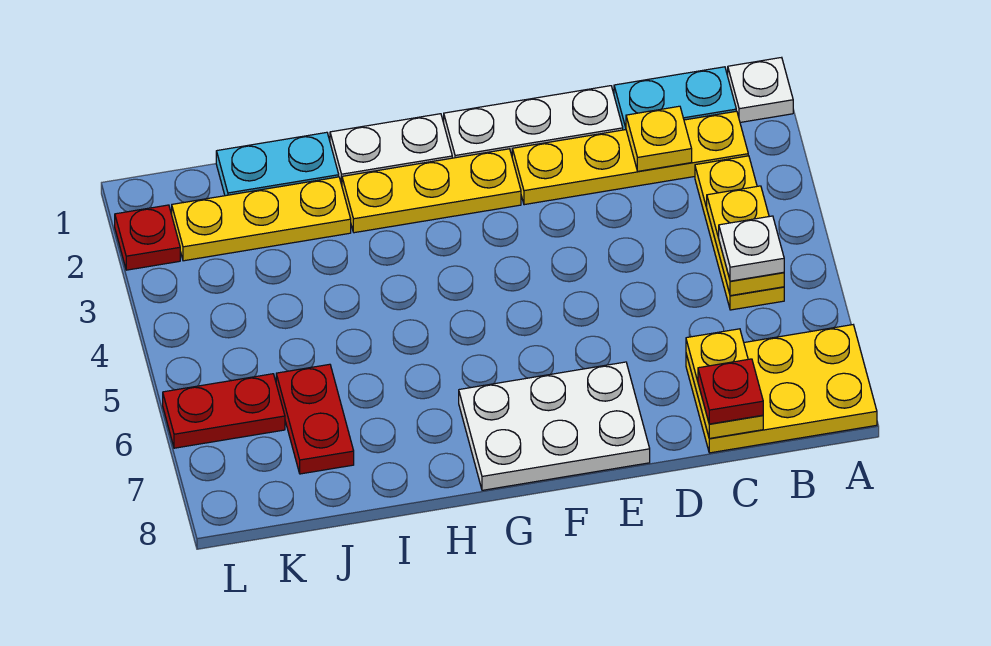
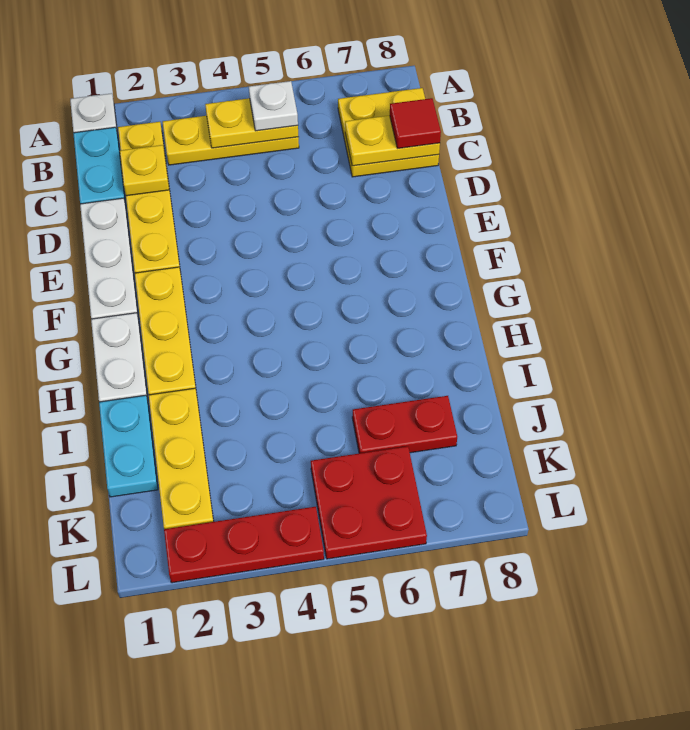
yellow plate A7:C8 level 1 -> yellow plate B7:C8 level 1
red plate C8 level 3 -> red tile C8 level 3
white plate E7:G8 level 1 -> none
red plate K6:L6 level 1 -> red plate K5:L6 level 1
red plate L2 level 1 -> red plate L2:L4 level 1

